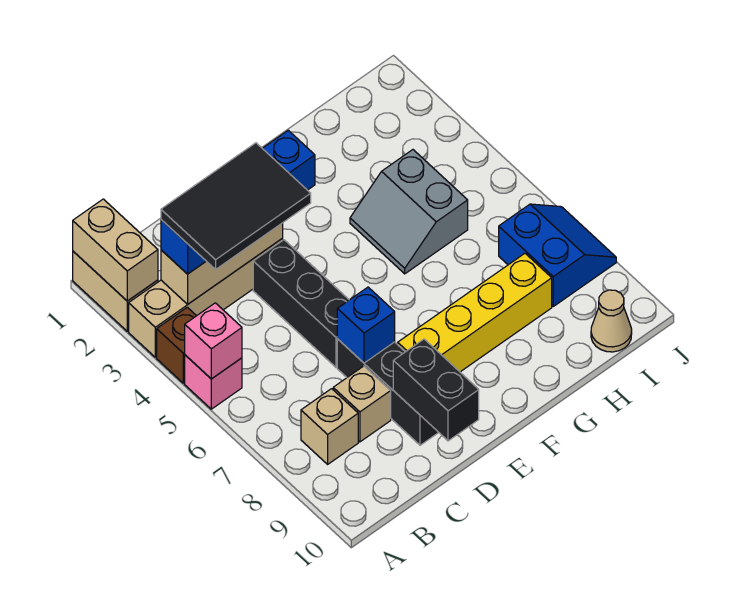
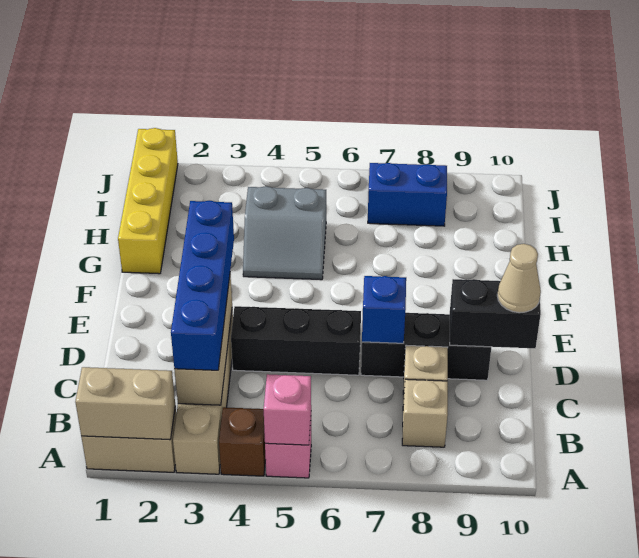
black tile B3:D4 level 4 -> none
yellow brick E8:H8 level 1 -> yellow brick G1:J1 level 1
tan cone I10 level 1 -> tan cone D10 level 3

